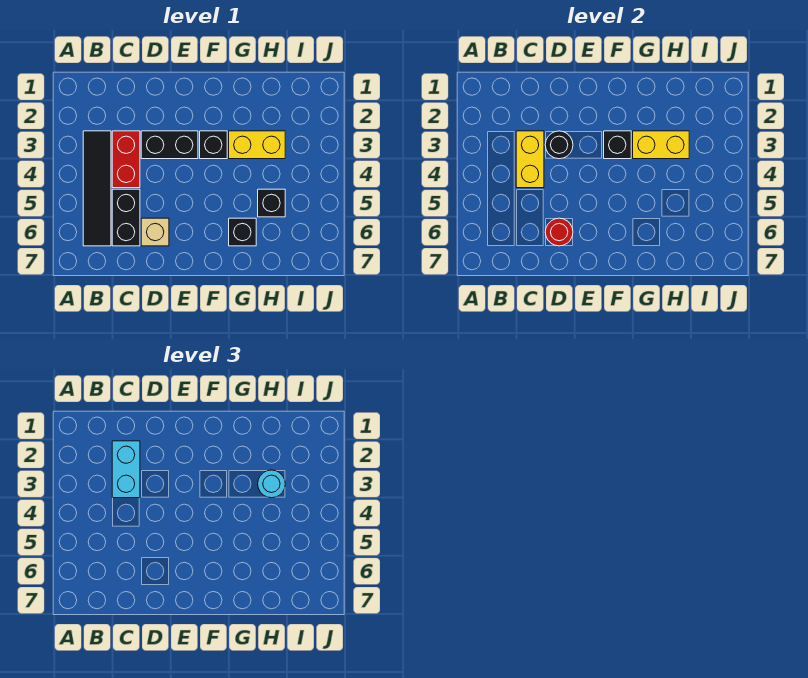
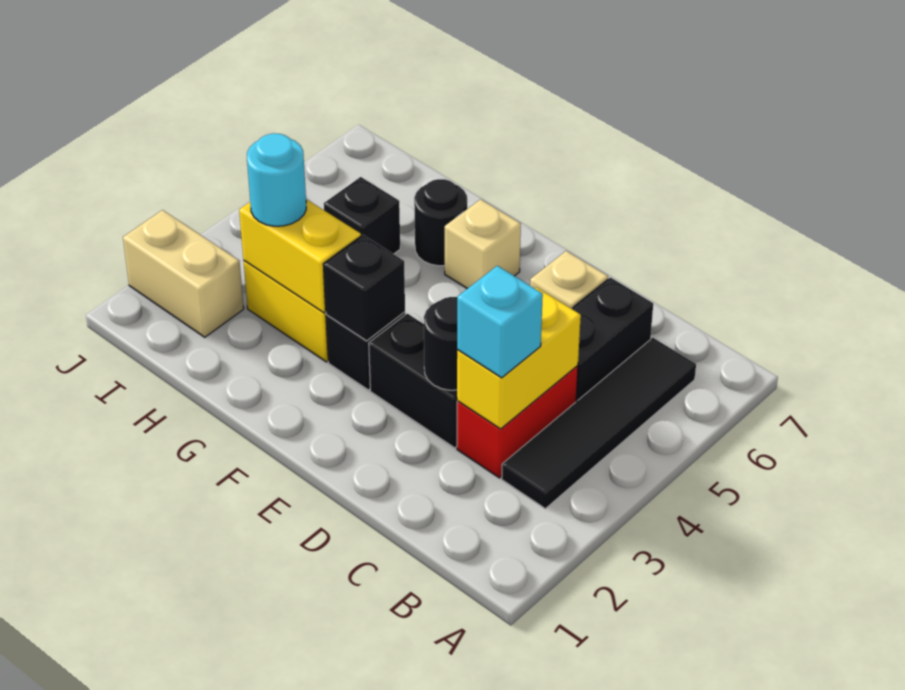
cyan brick C2:C3 level 3 -> cyan brick C3 level 3
red round brick D6 level 2 -> none
none -> tan brick F6 level 1
black brick G6 level 1 -> black round brick G6 level 1
none -> tan brick I2:J2 level 1

